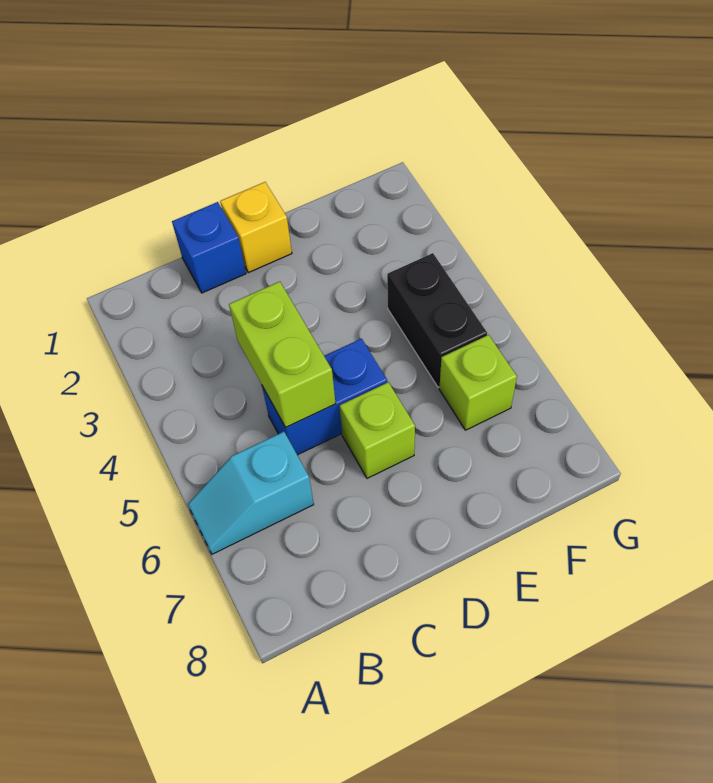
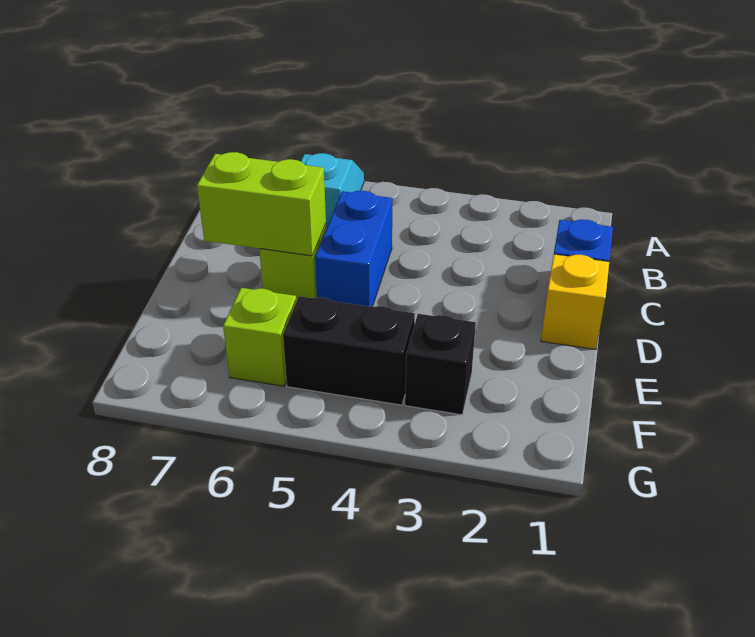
lime brick C4:C5 level 2 -> lime brick D6:D7 level 2
none -> black brick F3 level 1

